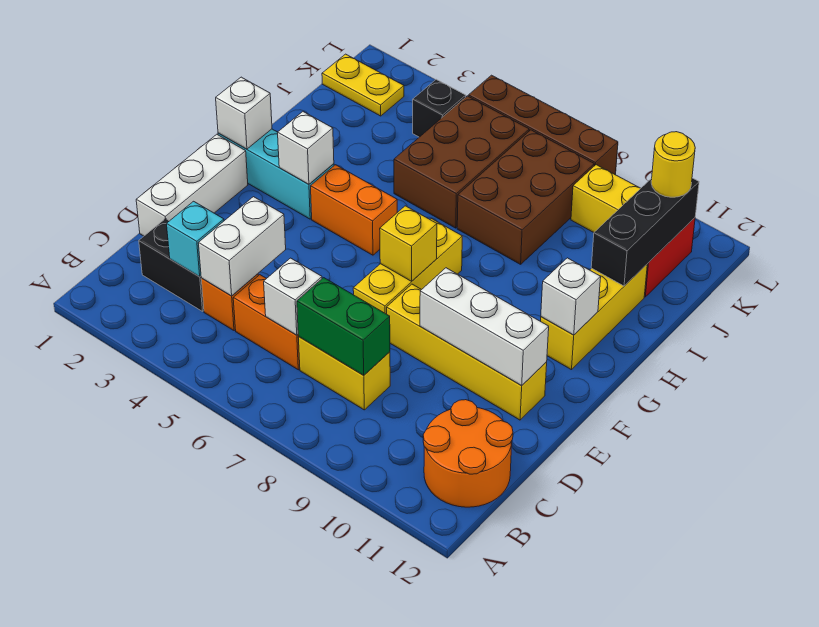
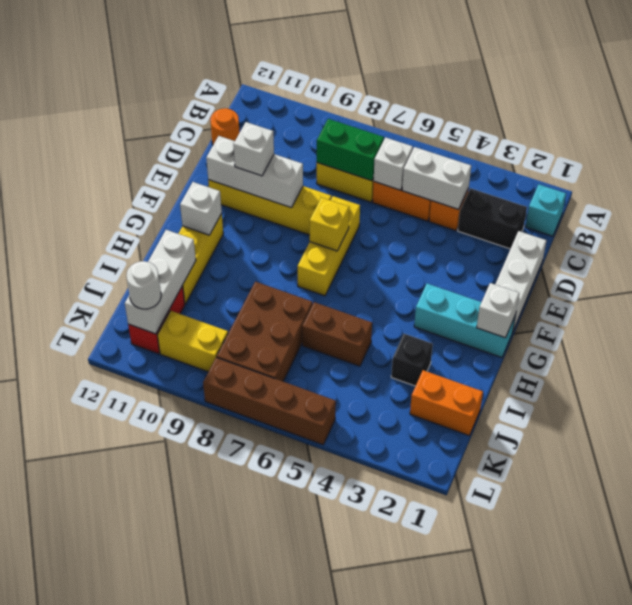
orange round brick B11:C12 level 1 -> orange round brick C12 level 1
cyan brick C3 level 2 -> cyan brick B1 level 1
white brick C4:D4 level 2 -> white brick C4:C5 level 2
white brick G3 level 2 -> white brick E10 level 3
orange brick G4:G5 level 1 -> orange brick J1:J2 level 1
brown brick I5:K6 level 1 -> brown brick I5:I6 level 1
black brick I11:K11 level 2 -> white brick I11:K11 level 2
yellow plate K1:K2 level 1 -> none
black brick K4 level 1 -> black brick I3 level 1
yellow round brick K11 level 3 -> white round brick K11 level 3

